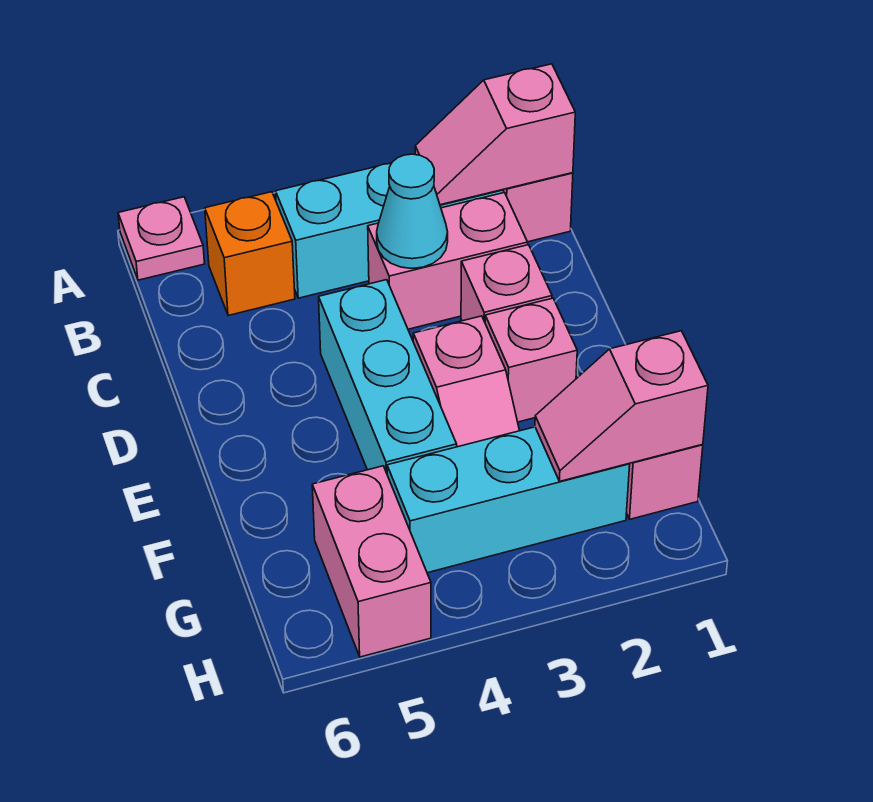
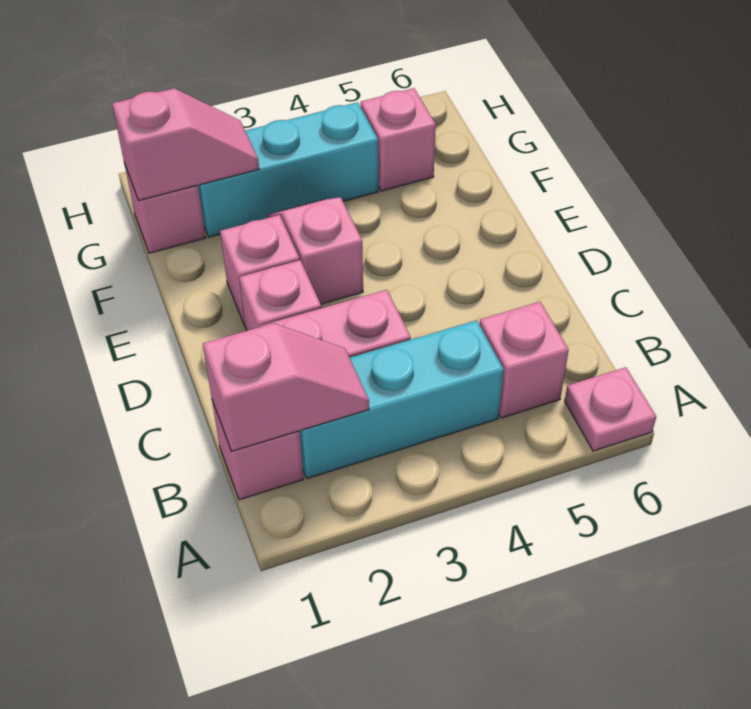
orange brick B5 level 1 -> pink brick B5 level 1
cyan cone C3 level 2 -> none
cyan brick D4:F4 level 1 -> none
pink brick G5:H5 level 1 -> pink brick G5 level 1

